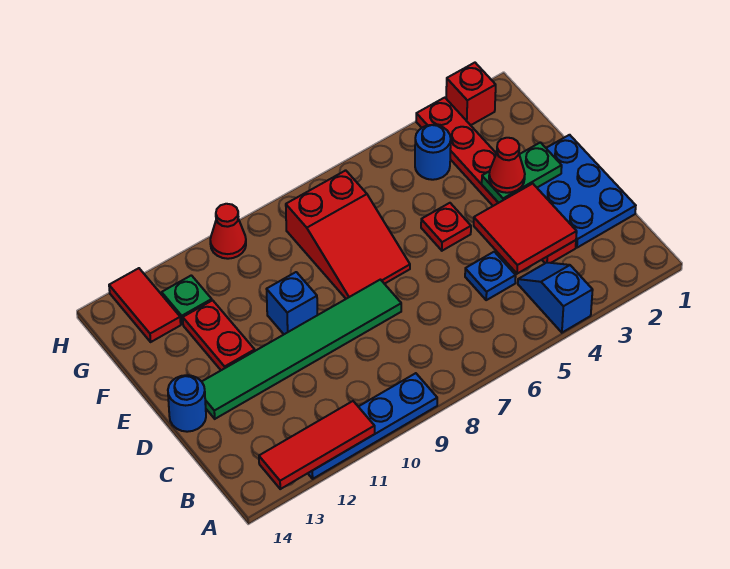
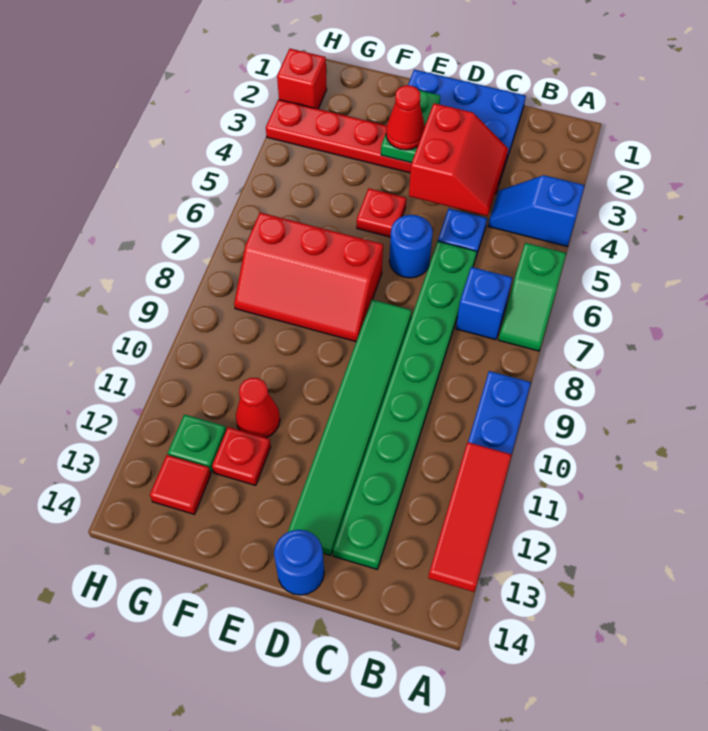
none -> green slope A6:A7 level 1 top 6
red tile C3:D4 level 2 -> red slope C3:D4 level 2 top D
none -> green plate C6:C13 level 1
red slope E7:G8 level 1 top G -> red slope E7:G8 level 1 top 7
blue brick E10 level 1 -> blue brick B7 level 1
red plate E12:F12 level 1 -> red plate F12 level 1
blue round brick G4 level 1 -> blue round brick D6 level 1
red tile G13:H13 level 1 -> red tile G13 level 1
red cone H10 level 1 -> red cone F11 level 1

